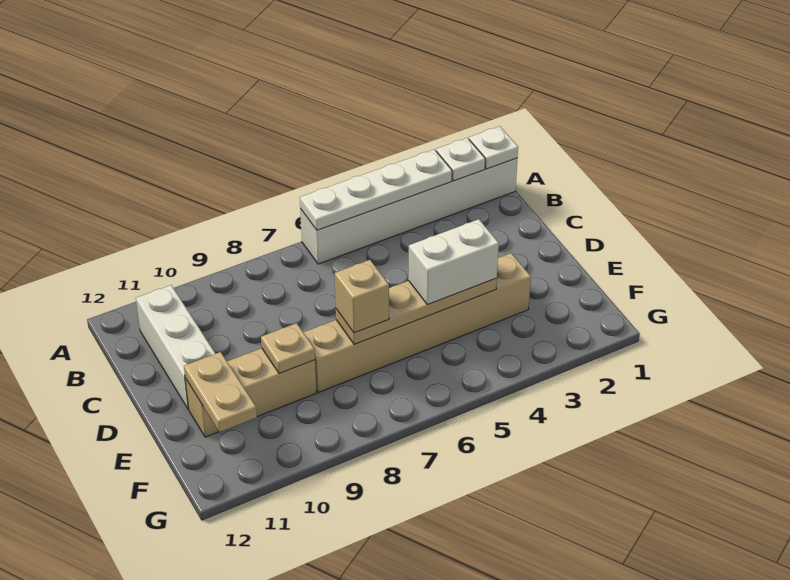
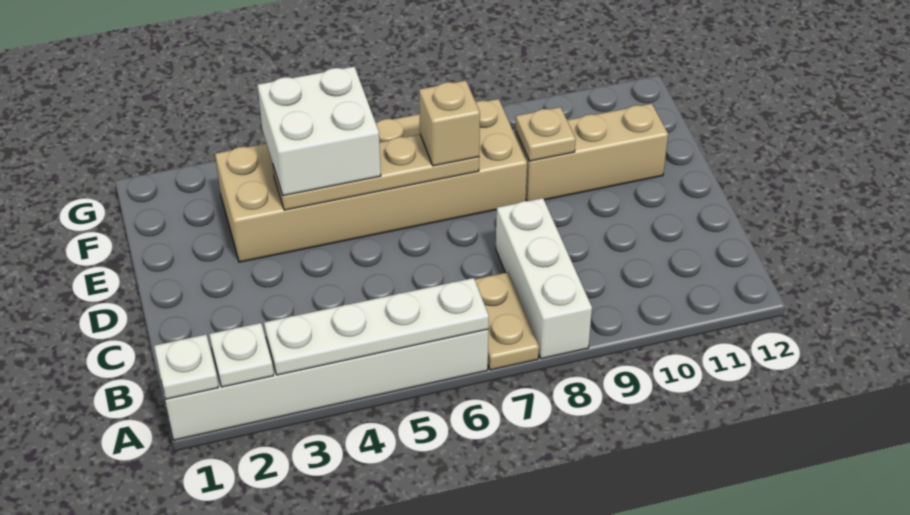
white brick B11:D11 level 1 -> white brick A8:C8 level 1
tan brick E3:E8 level 1 -> tan brick E3:F8 level 1
white brick E4:E5 level 3 -> white brick E4:F5 level 3
tan plate E11:F11 level 2 -> tan plate A7:B7 level 1

